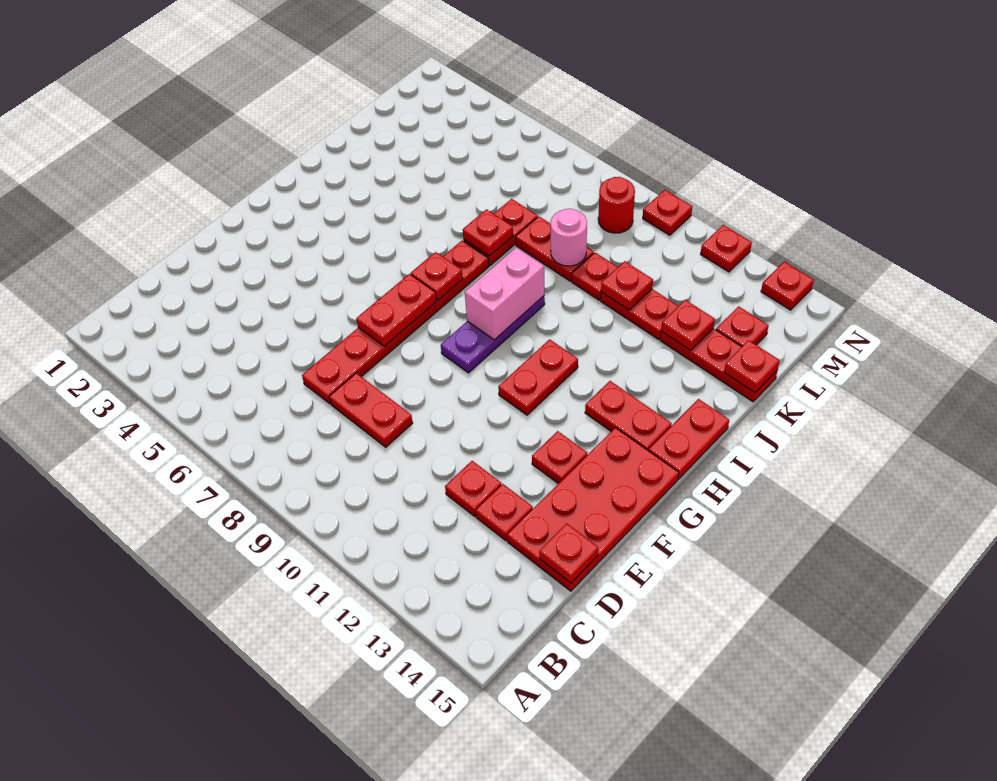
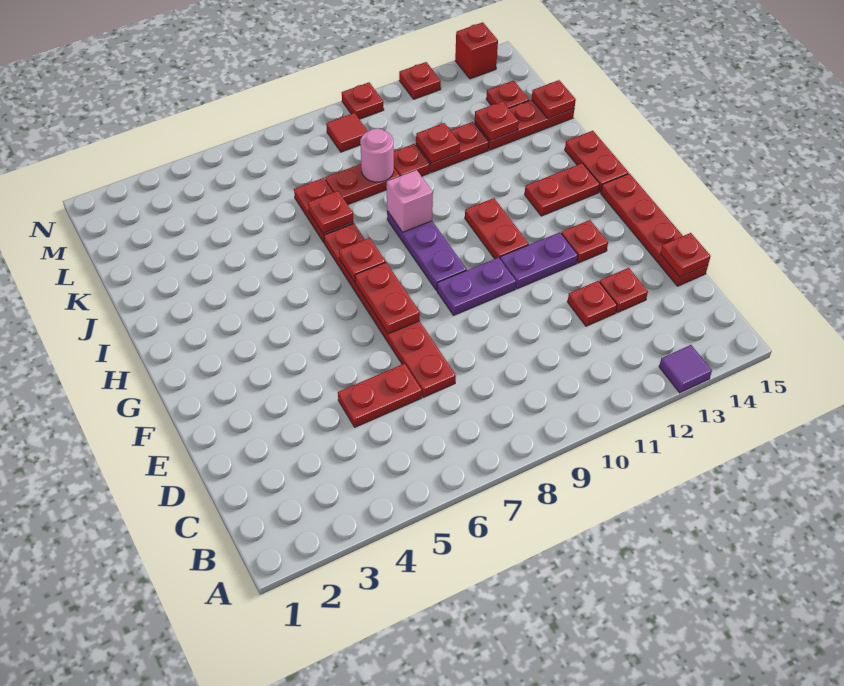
none -> purple tile A13 level 1
red plate D8:D9 level 1 -> red plate D5:D6 level 1
red plate D14:G15 level 1 -> red plate D15:G15 level 1
none -> purple plate F9:F10 level 1
none -> purple plate F11:F12 level 1
pink brick H9:I9 level 2 -> pink brick I9 level 2
red round brick M9 level 1 -> red tile M9 level 1
red plate N14 level 1 -> red brick N14 level 1

